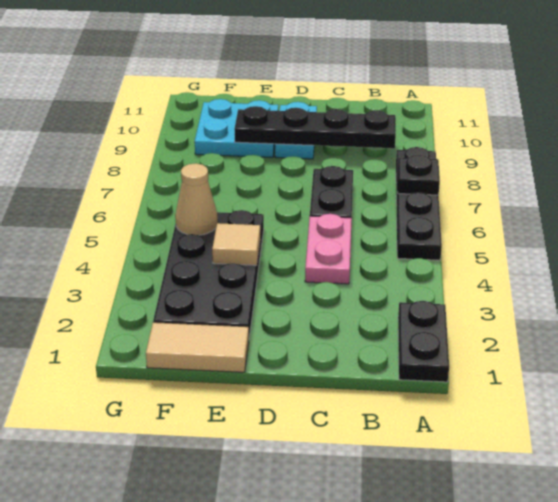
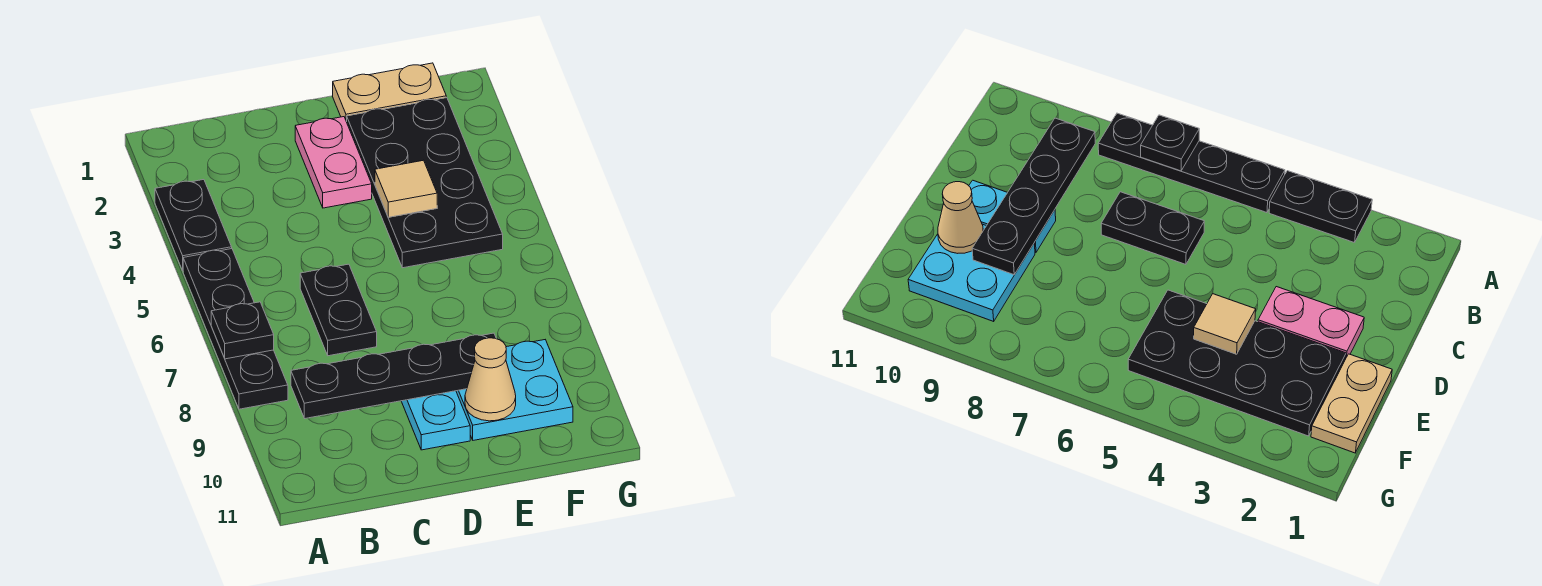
black plate A1:A2 level 1 -> black plate A3:A4 level 1
pink plate C4:C5 level 1 -> pink plate D2:D3 level 1
tan tile E1:F1 level 1 -> tan plate E1:F1 level 1
tan cone F5 level 2 -> tan cone E10 level 2

